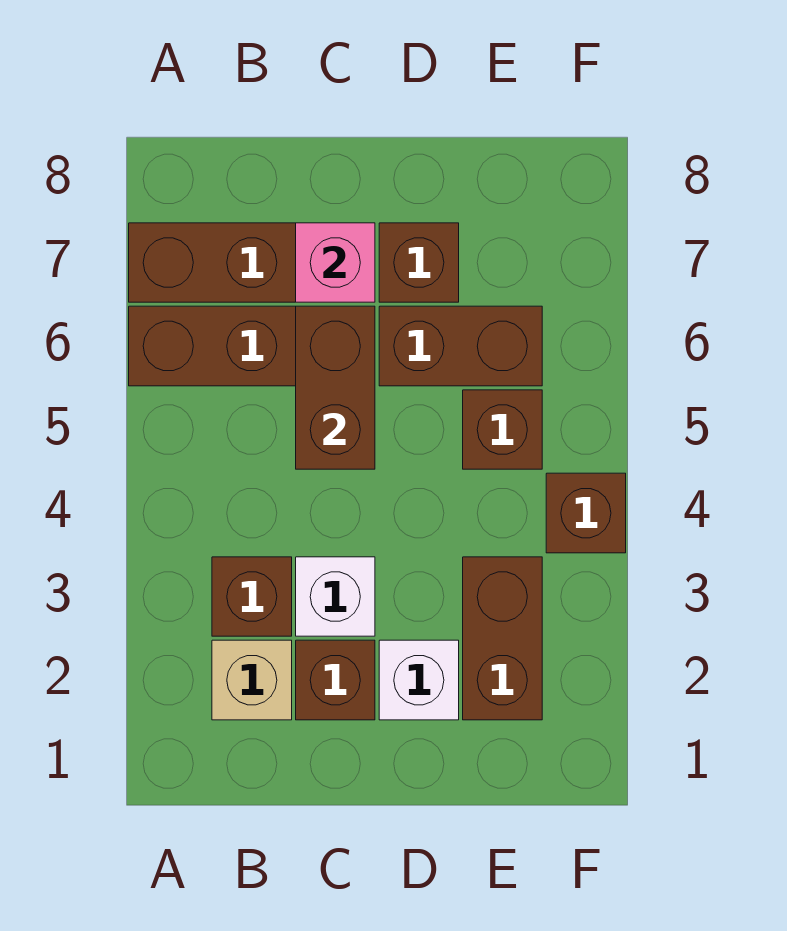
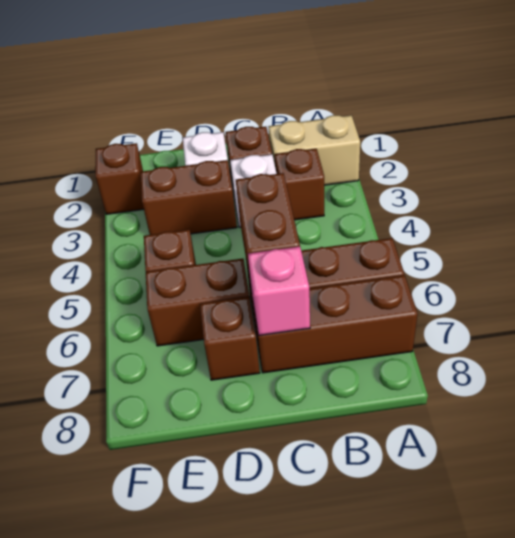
tan brick B2 level 1 -> tan brick A2:B2 level 1
brown brick E2:E3 level 1 -> brown brick D3:E3 level 1
brown brick F4 level 1 -> brown brick F2 level 1

